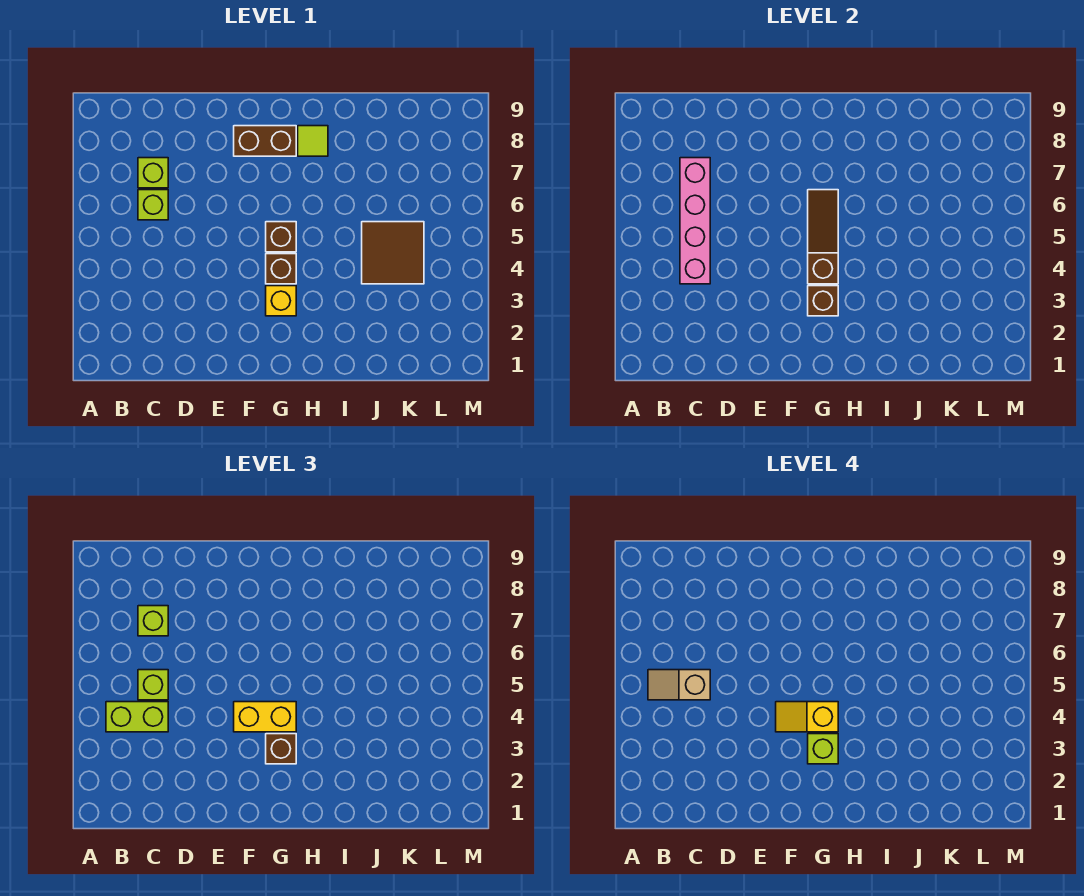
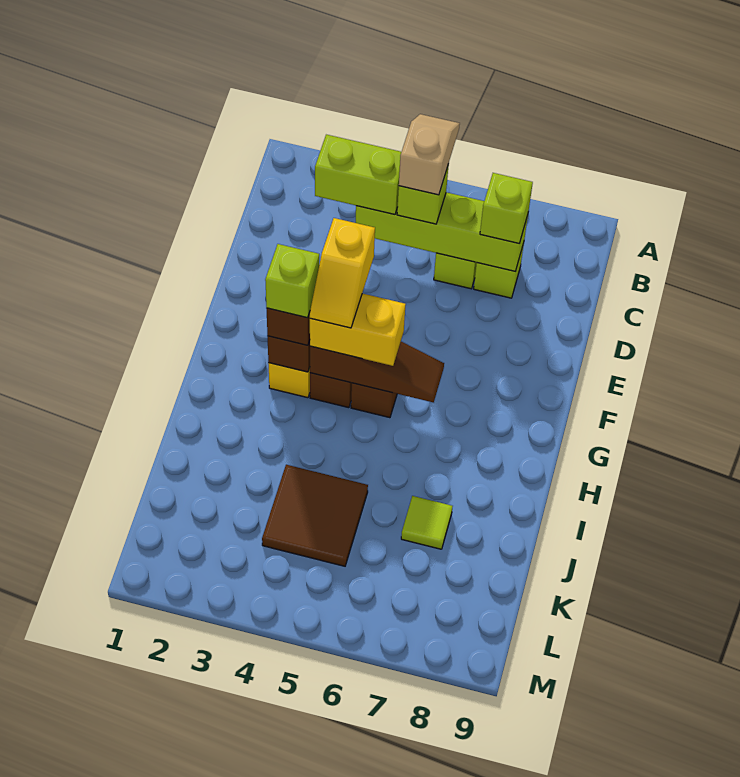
lime brick B4:C4 level 3 -> lime brick C3:C4 level 3
pink brick C4:C7 level 2 -> lime brick C4:C7 level 2
yellow brick F4:G4 level 3 -> yellow brick G4:G5 level 3
yellow slope F4:G4 level 4 top G -> yellow slope F4:G4 level 4 top F
brown brick F8:G8 level 1 -> none
lime tile H8 level 1 -> lime tile J7 level 1

